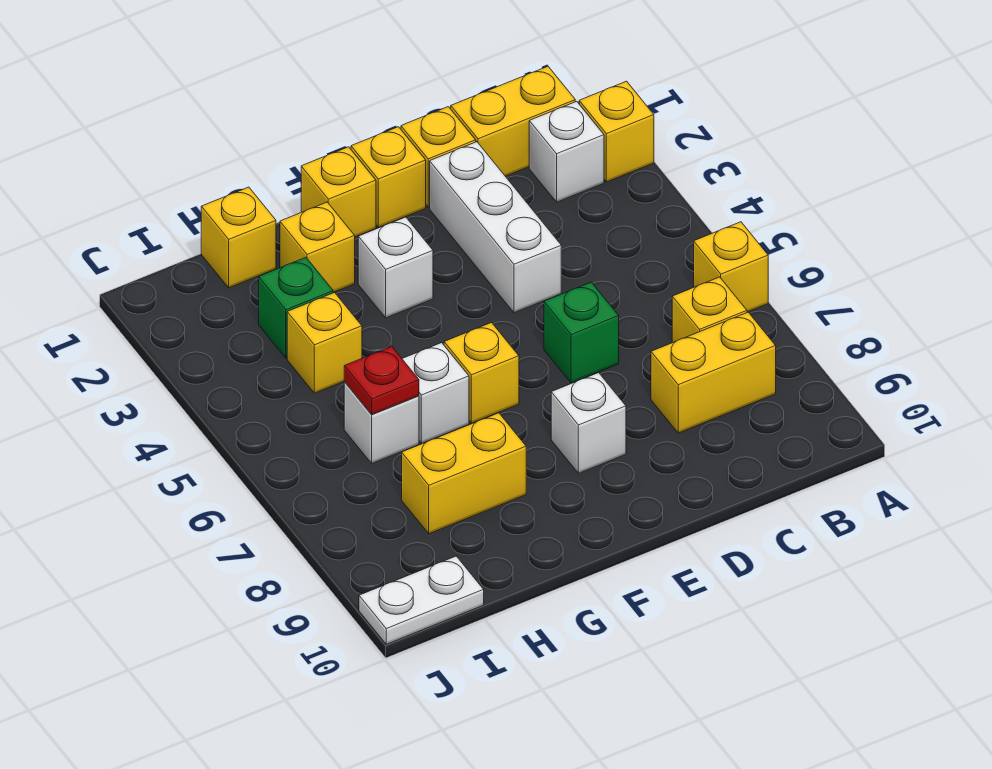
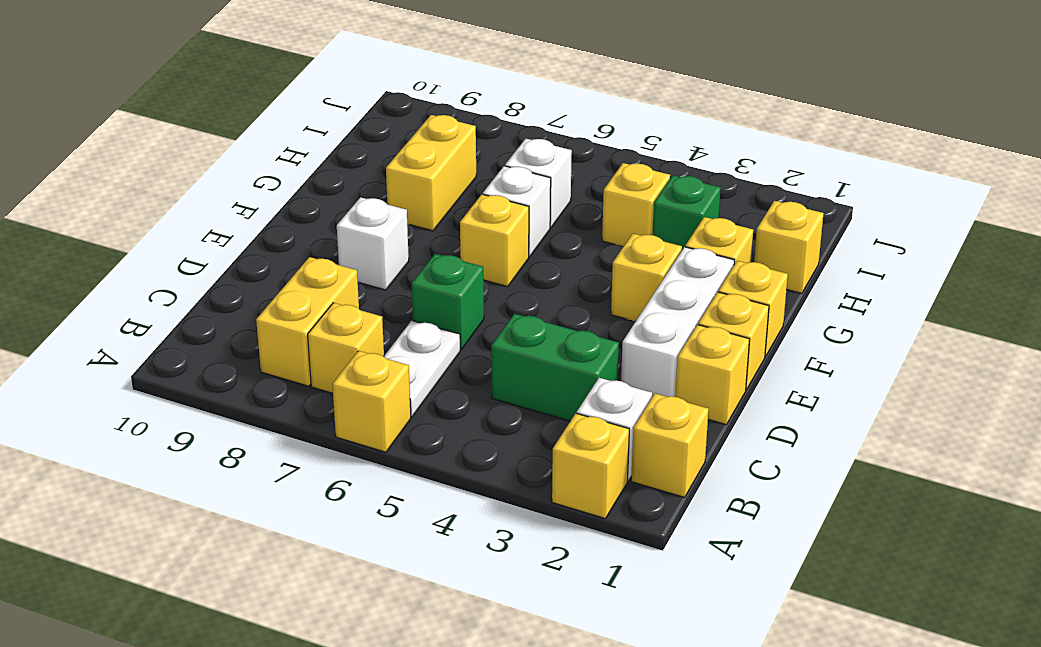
yellow brick B1:C1 level 1 -> yellow brick B1 level 1
none -> green brick C3:C4 level 1
white brick D2:D4 level 1 -> white brick D2:F2 level 1
white brick F3 level 1 -> yellow brick F3 level 1
red plate H6 level 2 -> none
white plate I10:J10 level 1 -> white plate B6:C6 level 1

